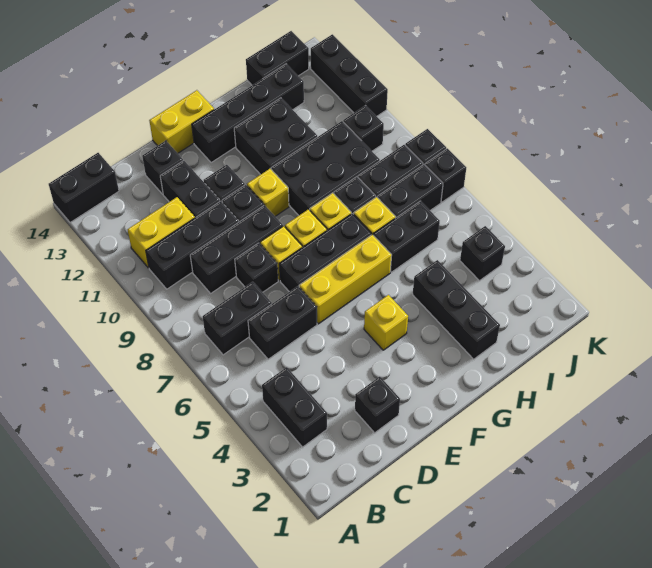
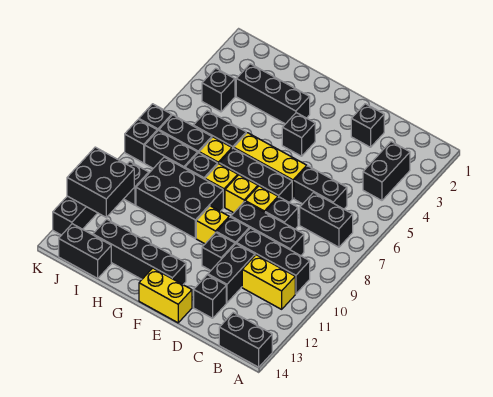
yellow brick F4 level 1 -> black brick F4 level 1
black brick G11:H12 level 1 -> black brick J11:K12 level 2
black brick H2:H4 level 1 -> black brick G3:I3 level 1

